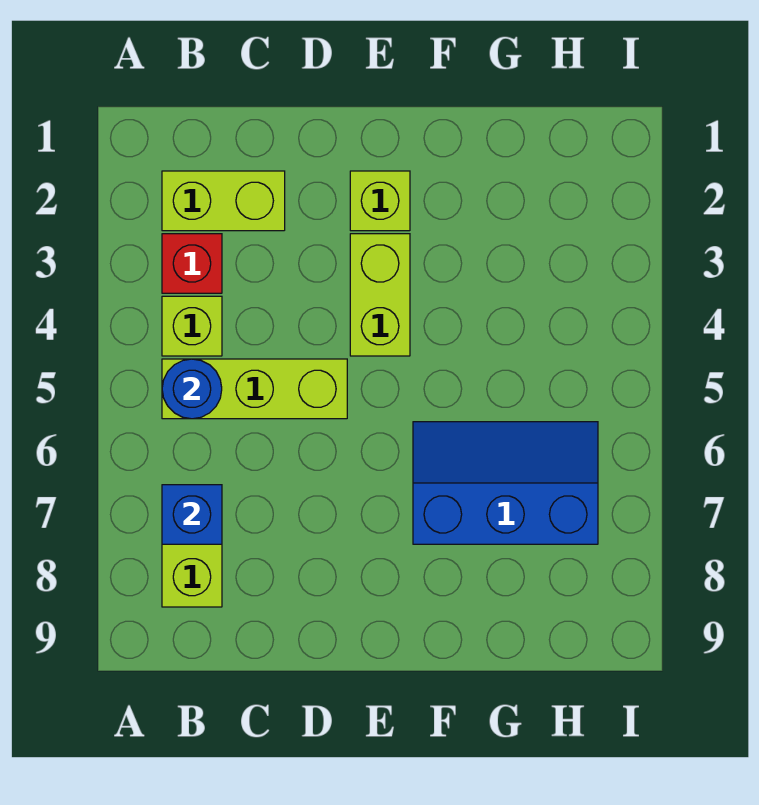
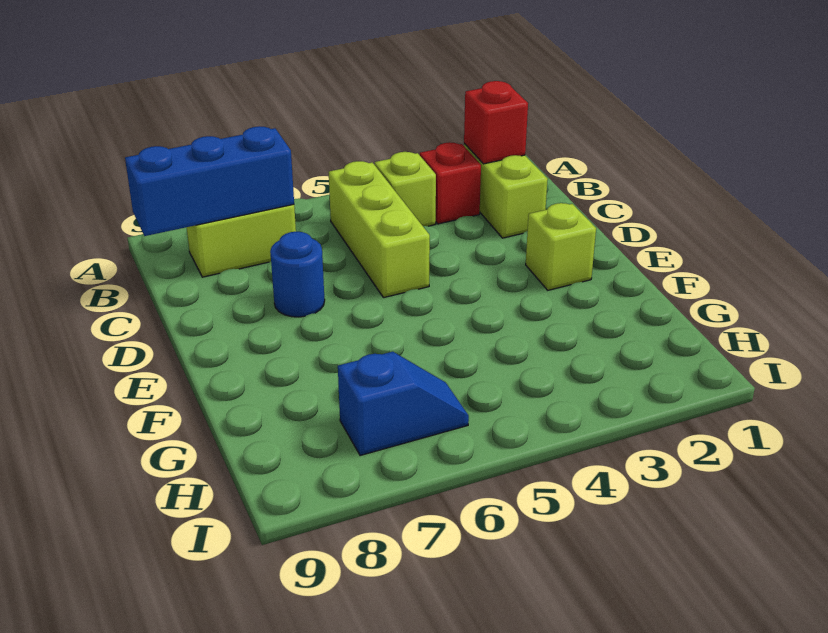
none -> red brick B2 level 2
blue round brick B5 level 2 -> blue round brick D7 level 1
blue brick B7 level 2 -> blue brick B7:B9 level 2
lime brick E3:E4 level 1 -> none
blue slope F6:H7 level 1 top 7 -> blue slope H6:H7 level 1 top 7

